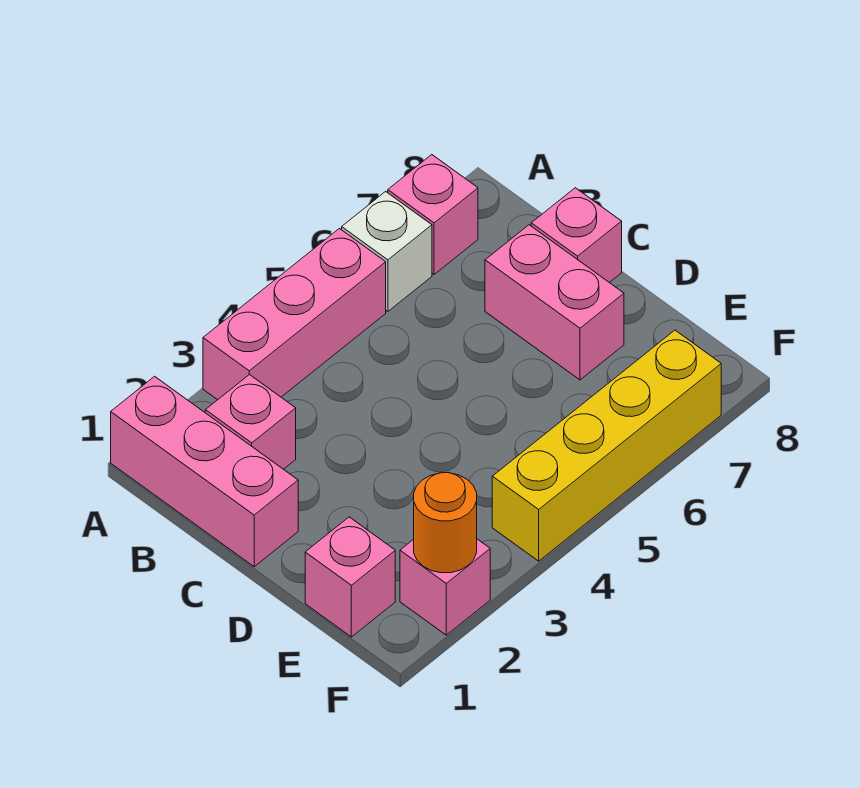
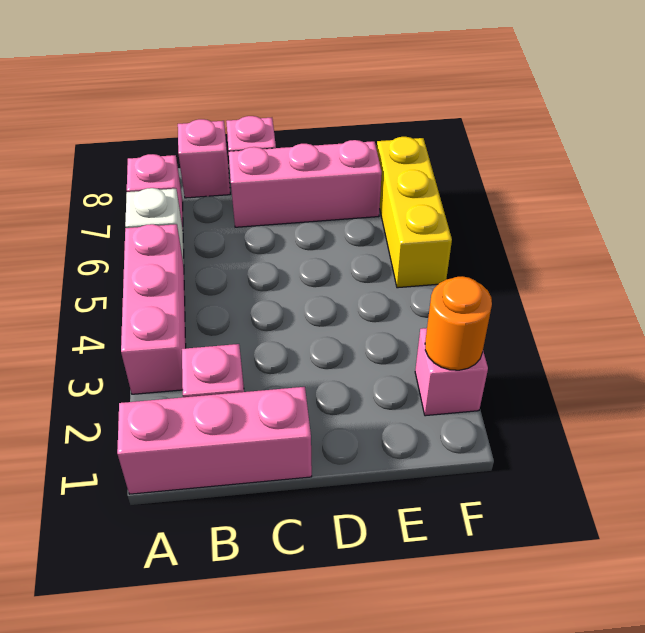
pink brick C7:D7 level 1 -> pink brick C7:E7 level 1
pink brick E1 level 1 -> pink brick B8 level 1
yellow brick F4:F7 level 1 -> yellow brick F5:F7 level 1

